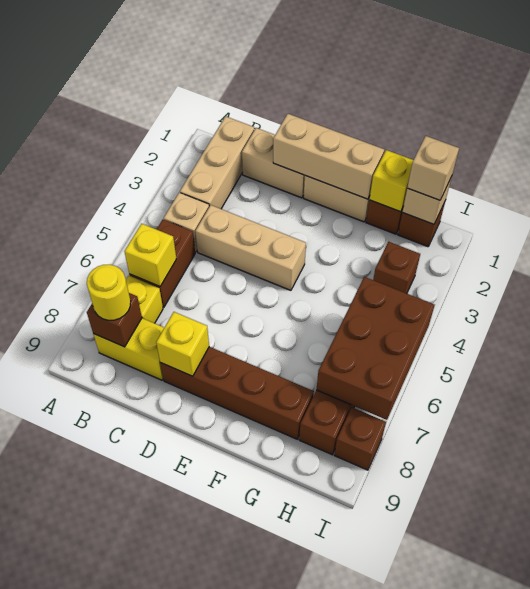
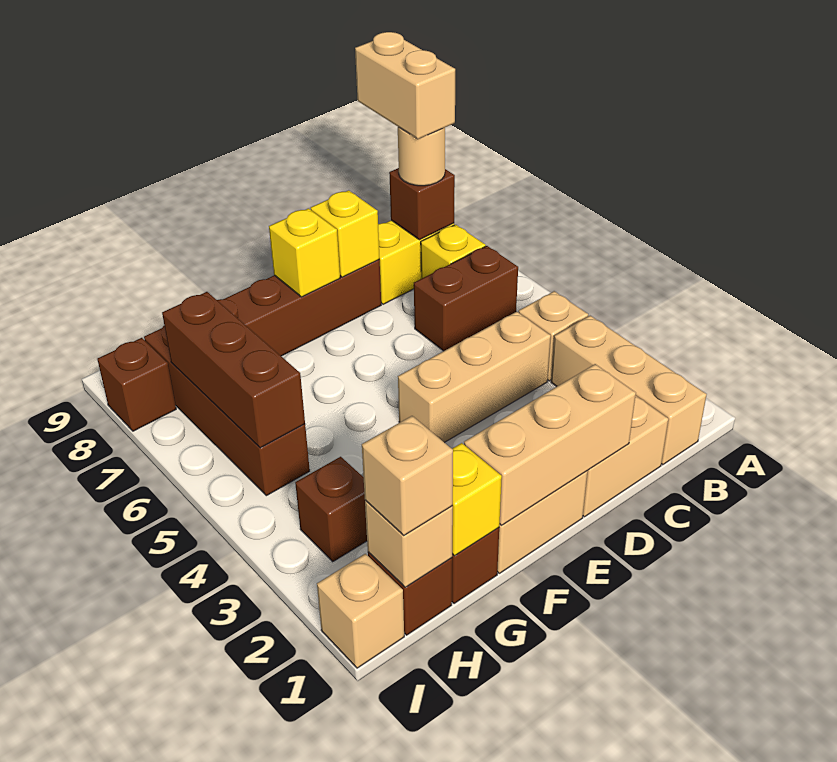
brown brick B5:B6 level 1 -> brown brick B6:C6 level 1
yellow brick B6 level 2 -> yellow brick E8 level 2
yellow round brick B8 level 3 -> tan round brick B8 level 3
none -> tan brick B8:B9 level 4
brown brick H5:I7 level 2 -> brown brick H5:H7 level 2
none -> tan brick I1 level 1

